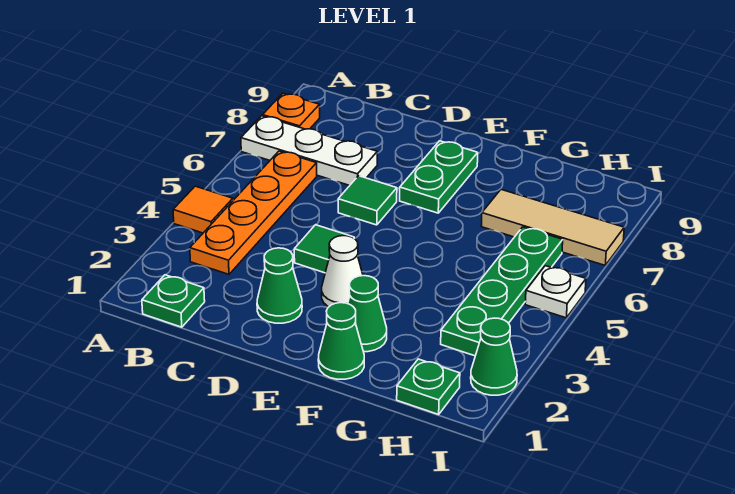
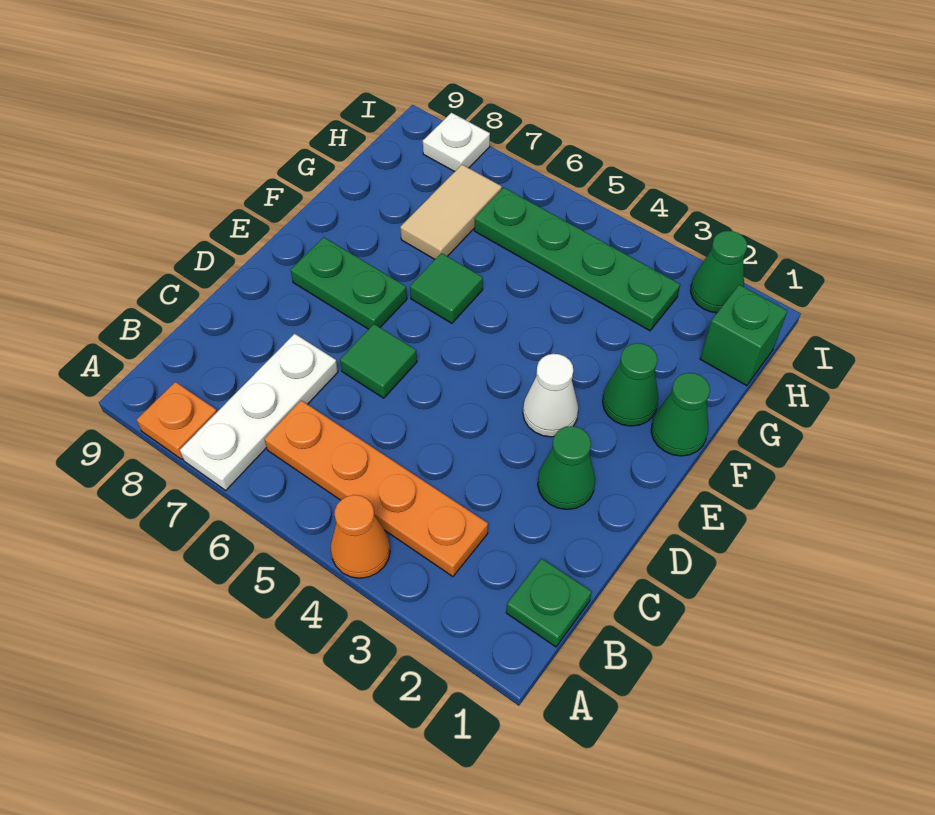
orange tile A4 level 1 -> orange cone A4 level 1
green tile D4 level 1 -> green tile F6 level 1
tan tile G7:I7 level 1 -> tan tile G7:H7 level 1
green plate H1 level 1 -> green brick H1 level 1
white plate I5 level 1 -> white plate I8 level 1

